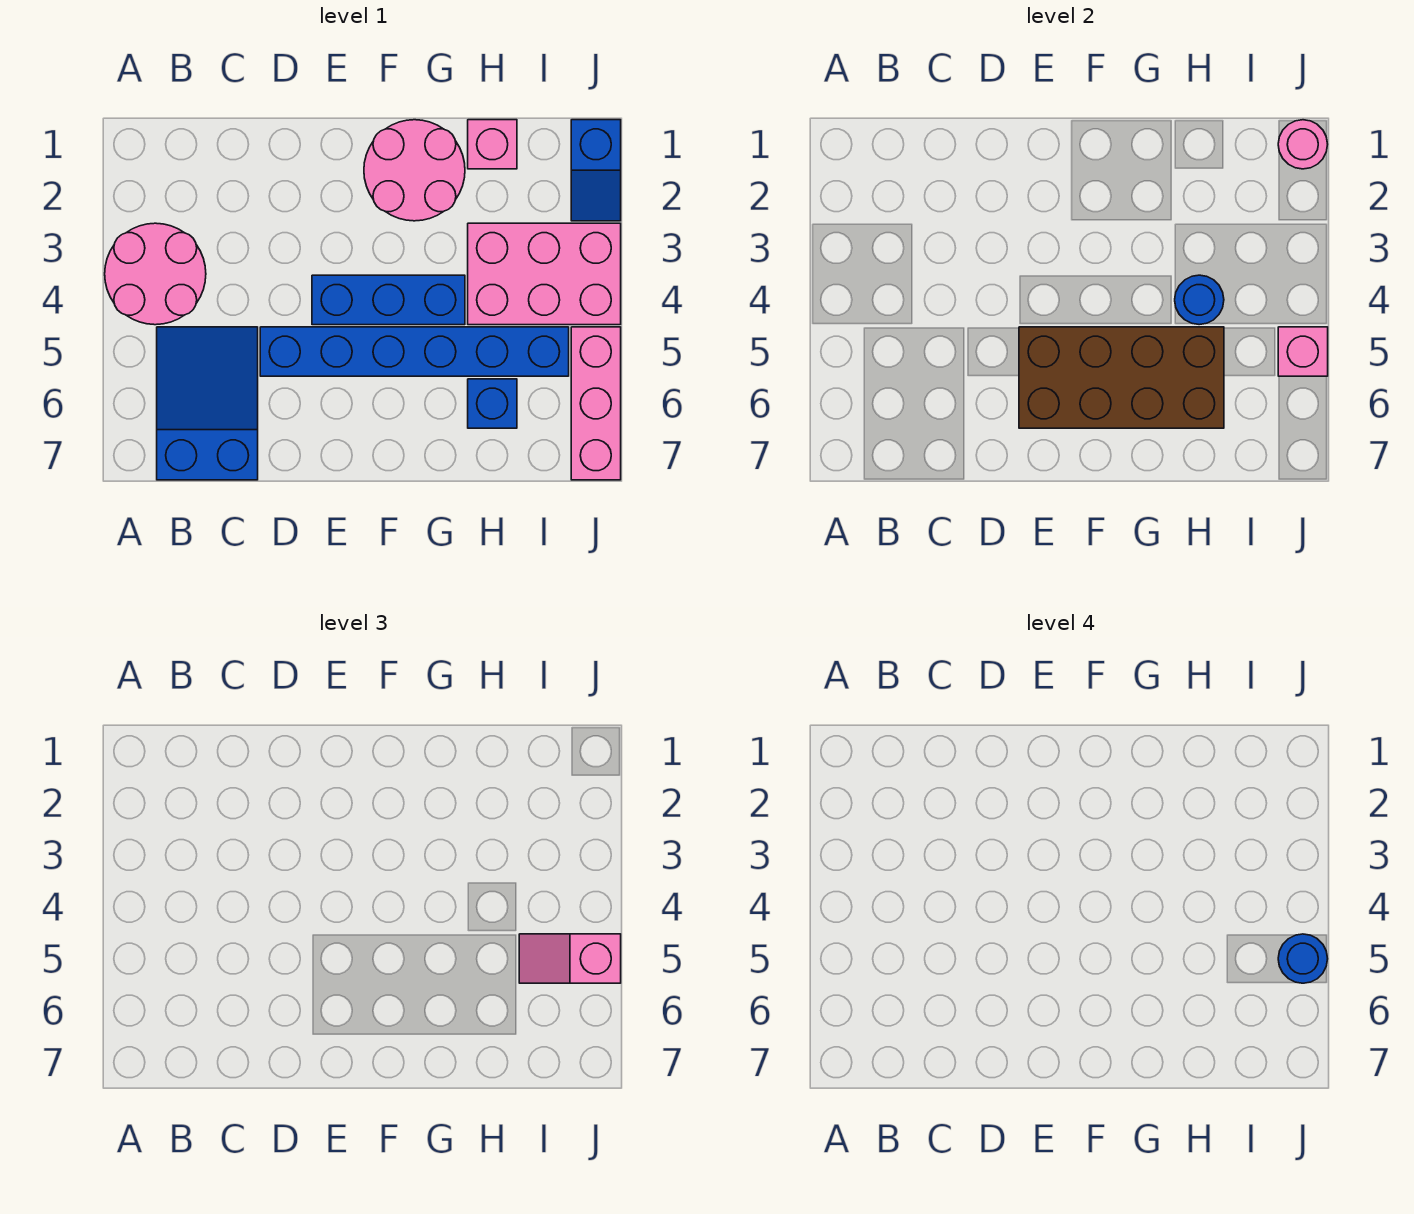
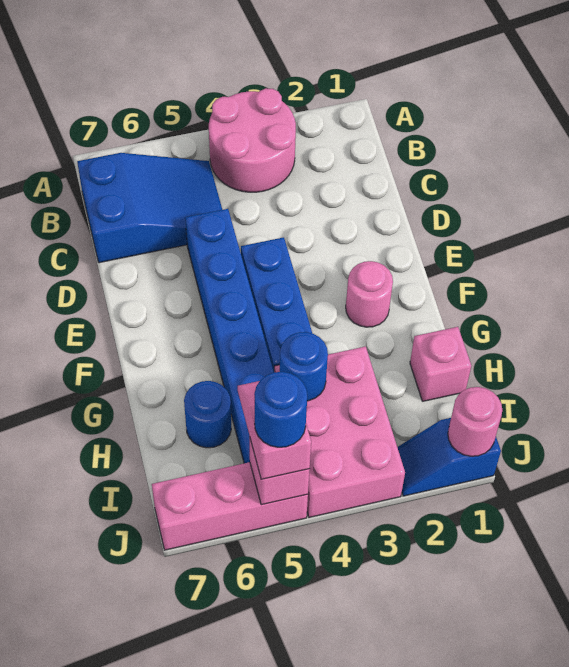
brown brick E5:H6 level 2 -> none
pink round brick F1:G2 level 1 -> pink round brick F2 level 1
blue brick H6 level 1 -> blue round brick H6 level 1

